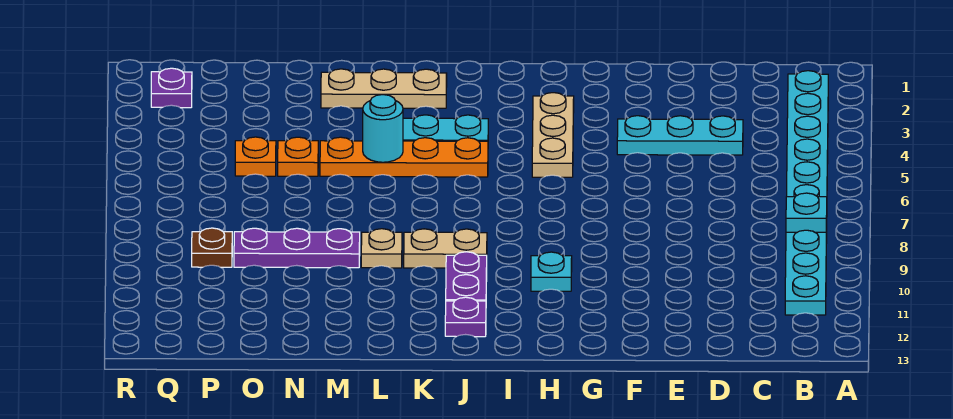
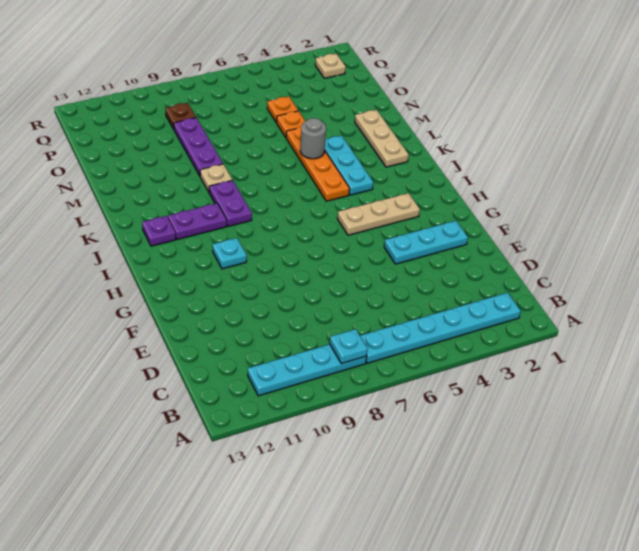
cyan plate D4:F4 level 1 -> cyan plate F2:F4 level 1
tan plate J9:K9 level 1 -> purple plate J9:K9 level 1
cyan round brick L5 level 2 -> grey round brick L5 level 2
purple plate Q2 level 1 -> tan plate Q2 level 1

